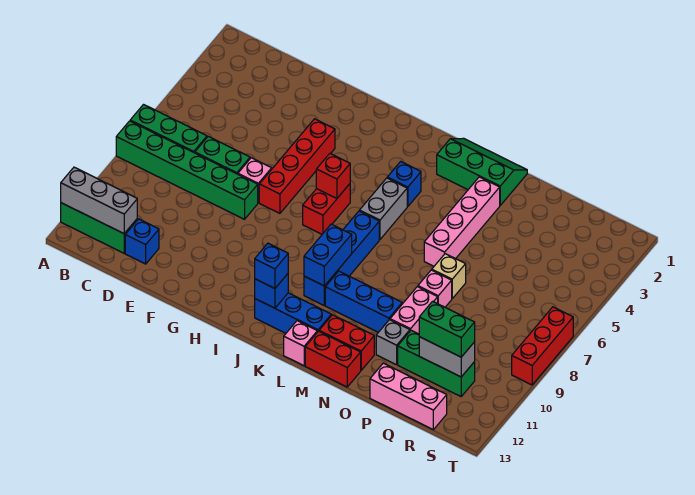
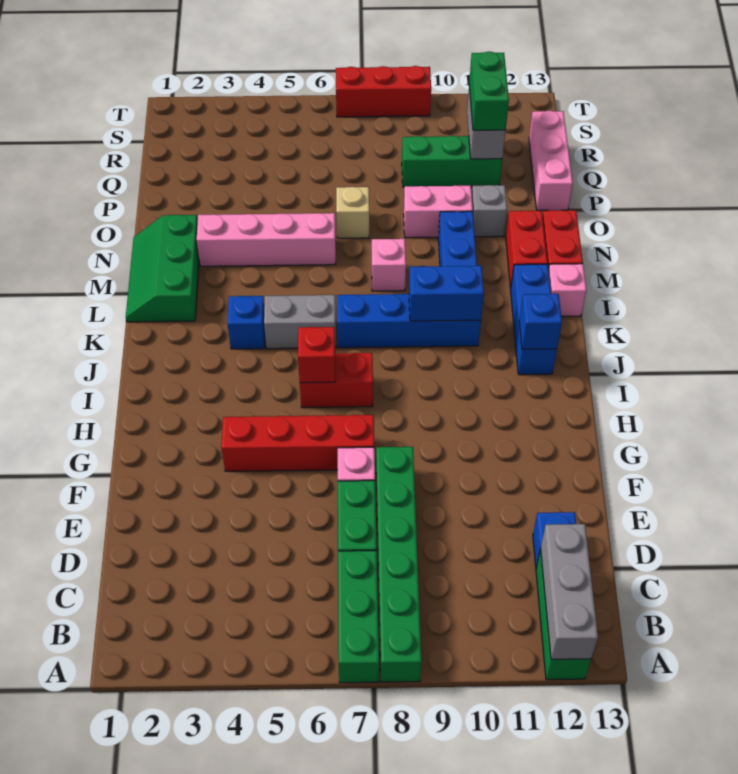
blue brick J12 level 3 -> none
pink brick O8 level 1 -> pink brick M8 level 1
green brick P11:R11 level 1 -> green brick Q9:Q11 level 1

